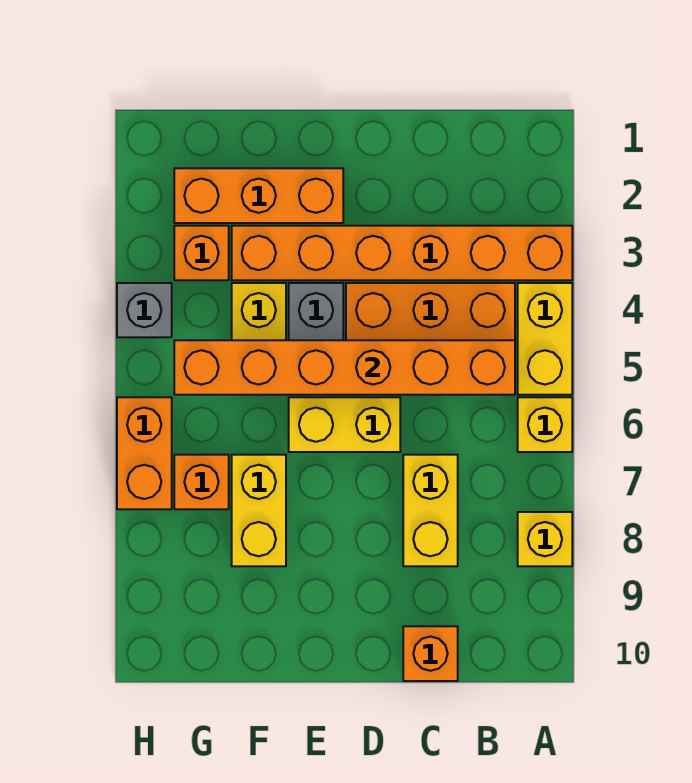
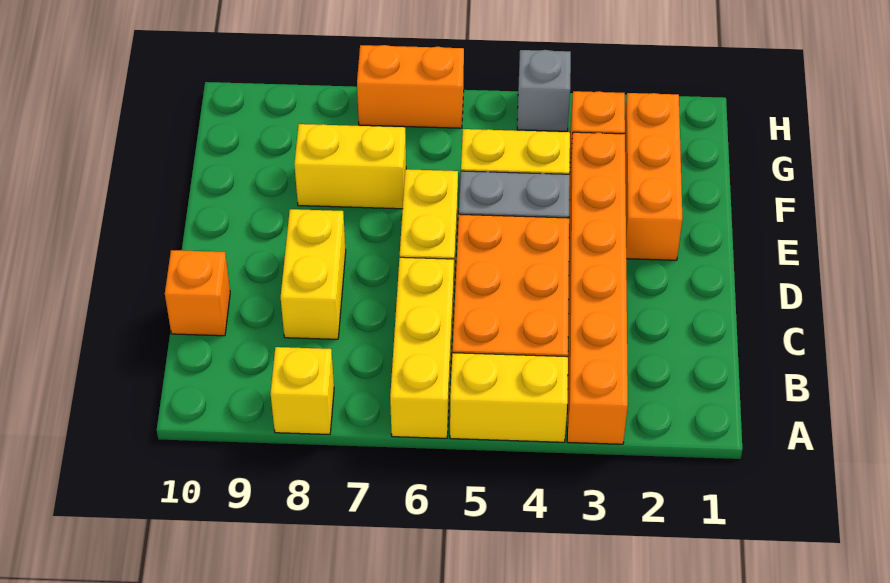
yellow brick A6 level 1 -> yellow brick A6:C6 level 1
orange brick B5:G5 level 2 -> none
yellow brick C7:C8 level 1 -> yellow brick C8:D8 level 1
orange brick G7 level 1 -> none

